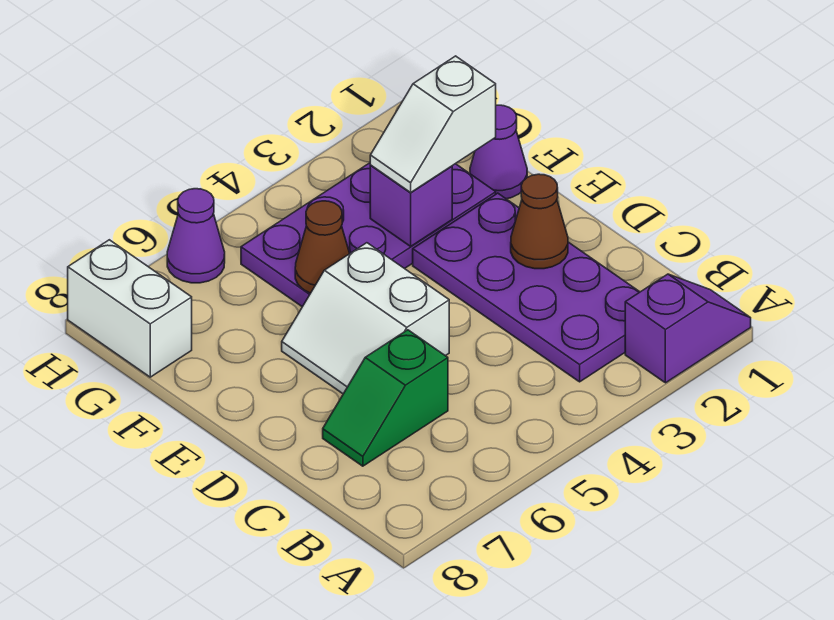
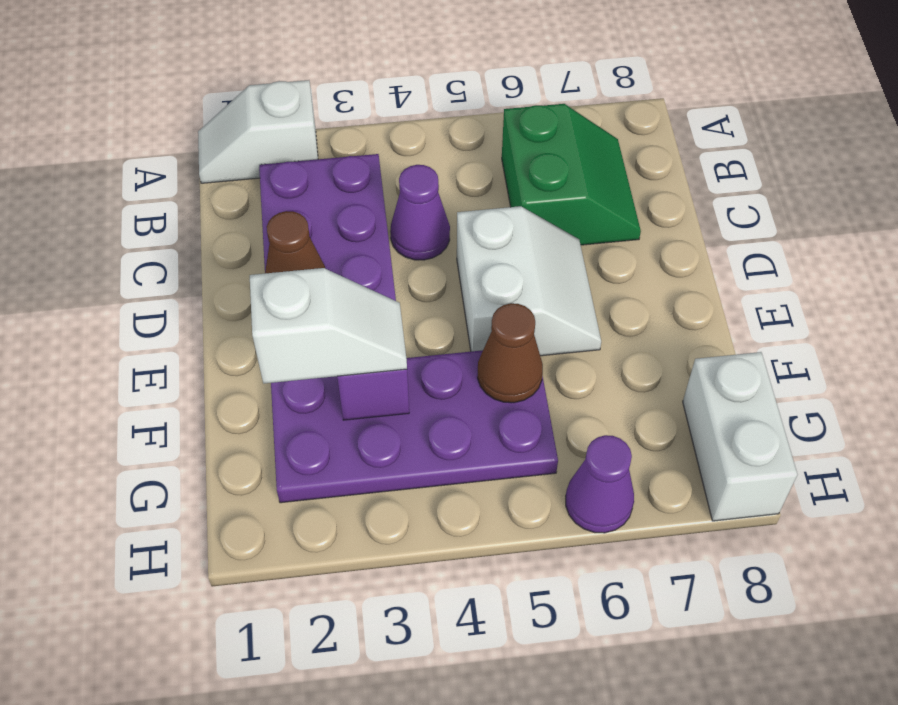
purple slope A1:A2 level 1 top 2 -> white slope A1:A2 level 1 top 2
green slope C6:C7 level 1 top 6 -> green slope B6:C7 level 1 top 6
purple cone F1 level 1 -> purple cone C4 level 1

